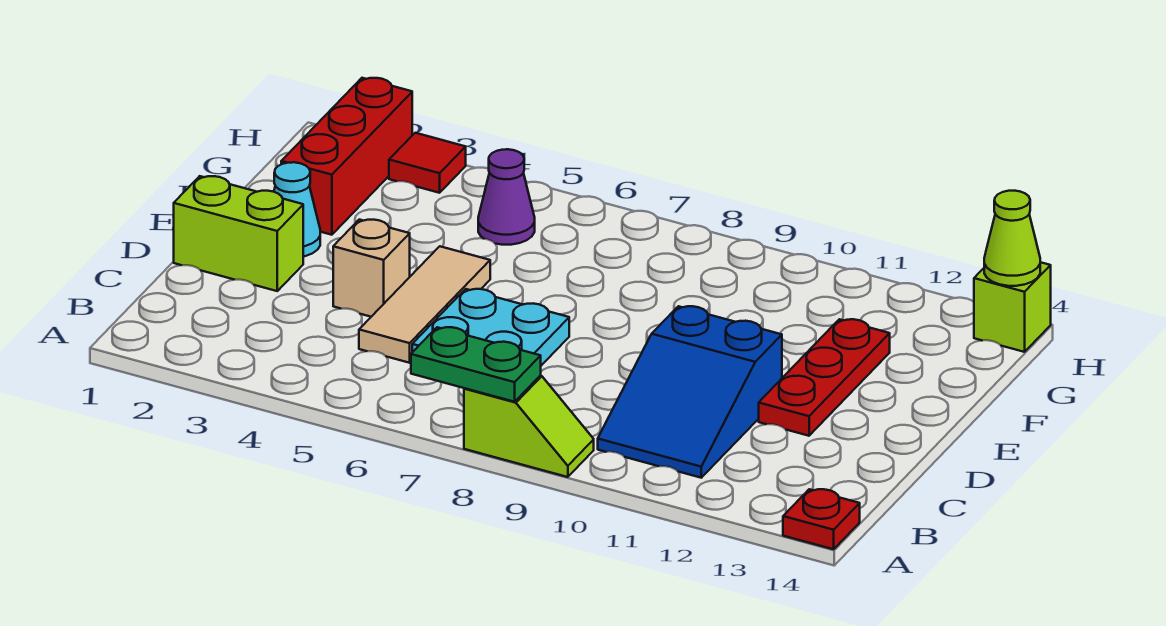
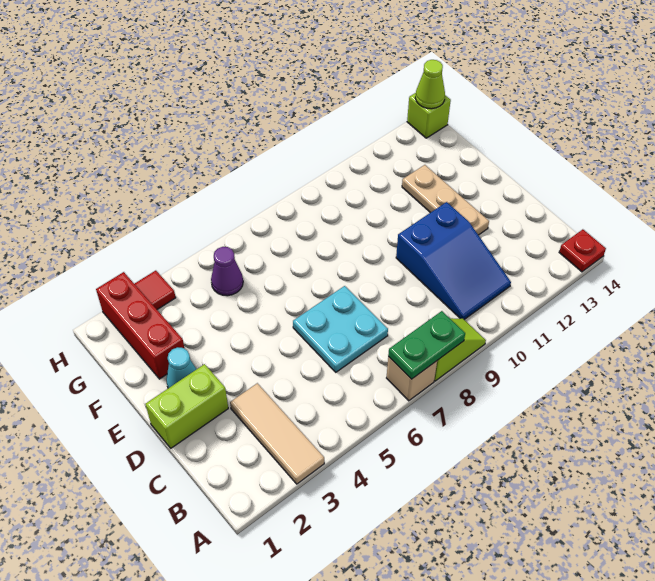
tan tile C5:E5 level 1 -> tan tile A3:C3 level 1
tan brick D4 level 1 -> tan brick A7 level 1
red plate D12:F12 level 1 -> tan plate D12:F12 level 1

